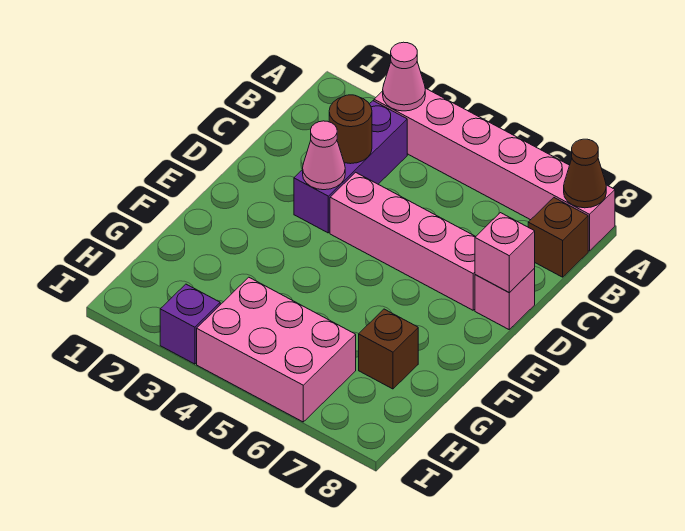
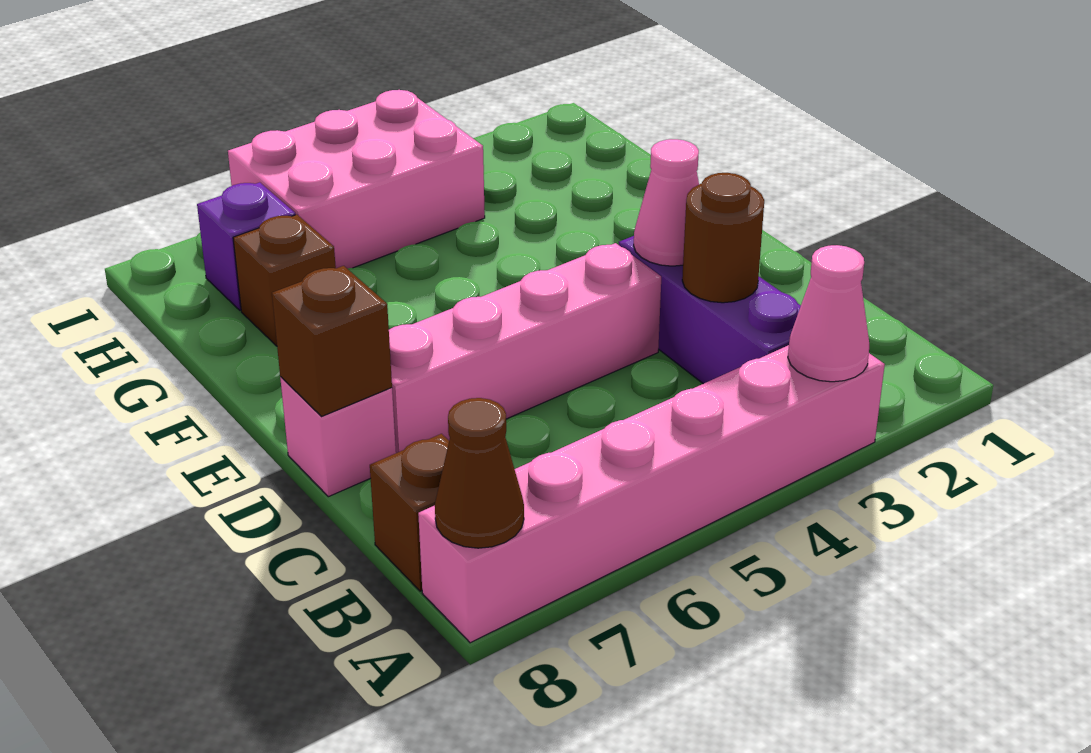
pink brick D8 level 2 -> brown brick D8 level 2
purple brick I3 level 1 -> purple brick H7 level 1

